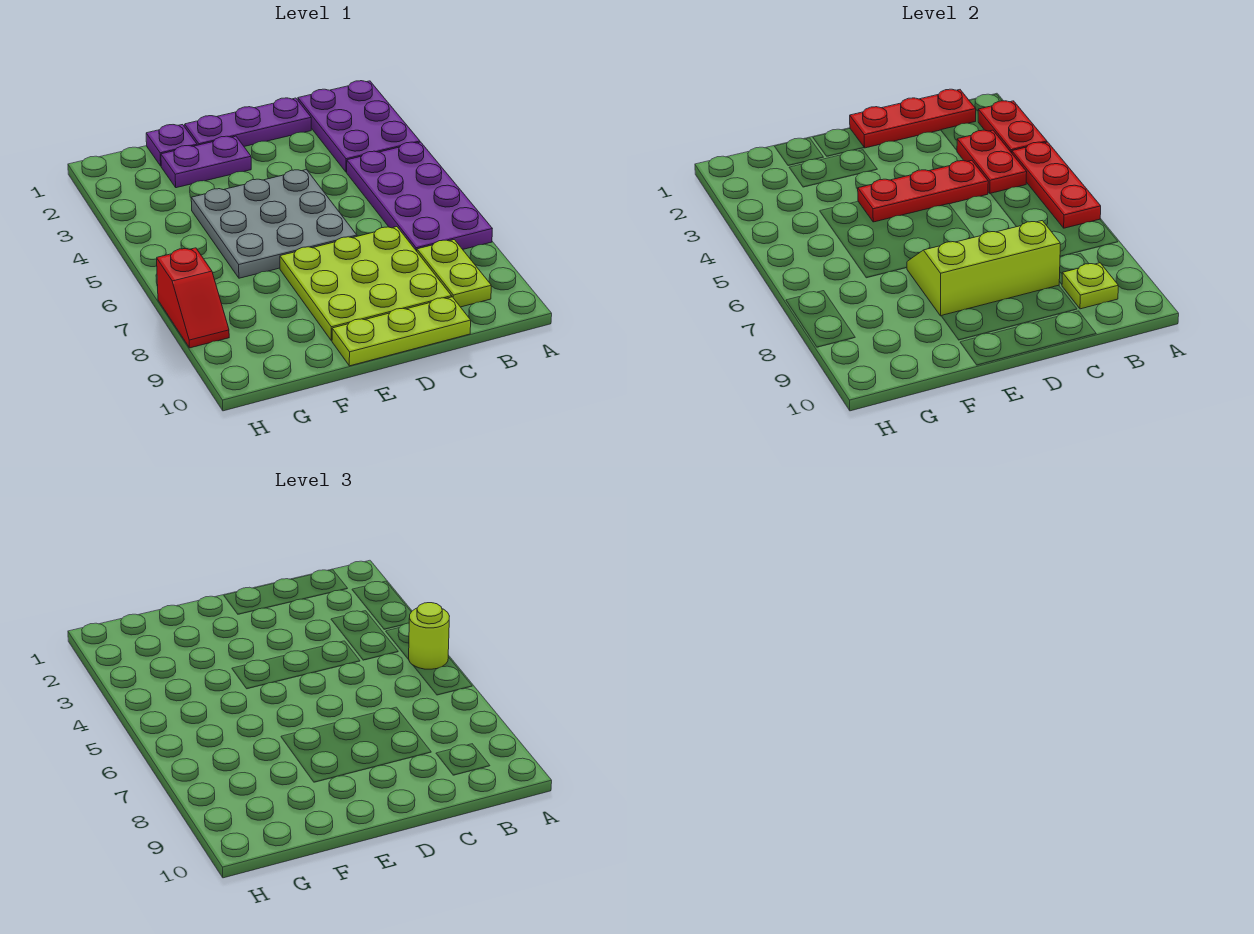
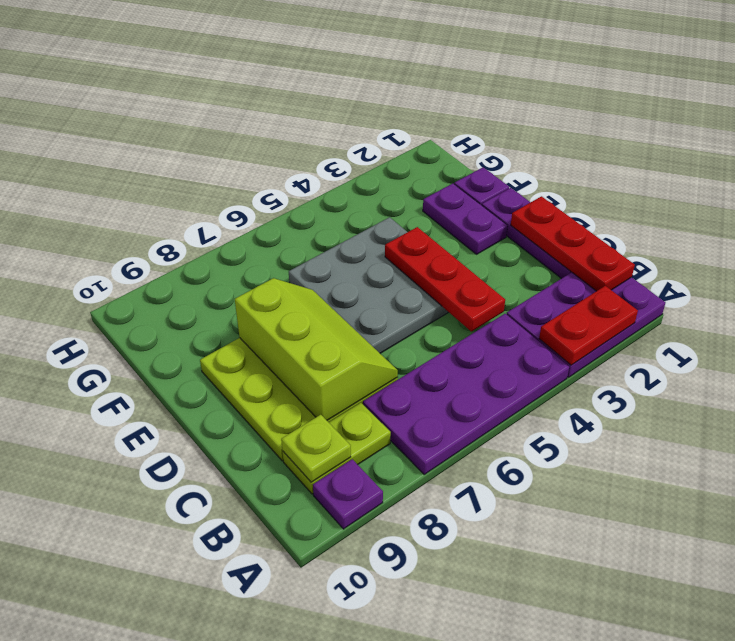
red plate A4:A6 level 2 -> none
lime round brick A5 level 3 -> none
none -> purple plate A9 level 1
red plate B3:B4 level 2 -> none
lime plate C10:E10 level 1 -> none
red slope H7:H8 level 1 top 7 -> none

